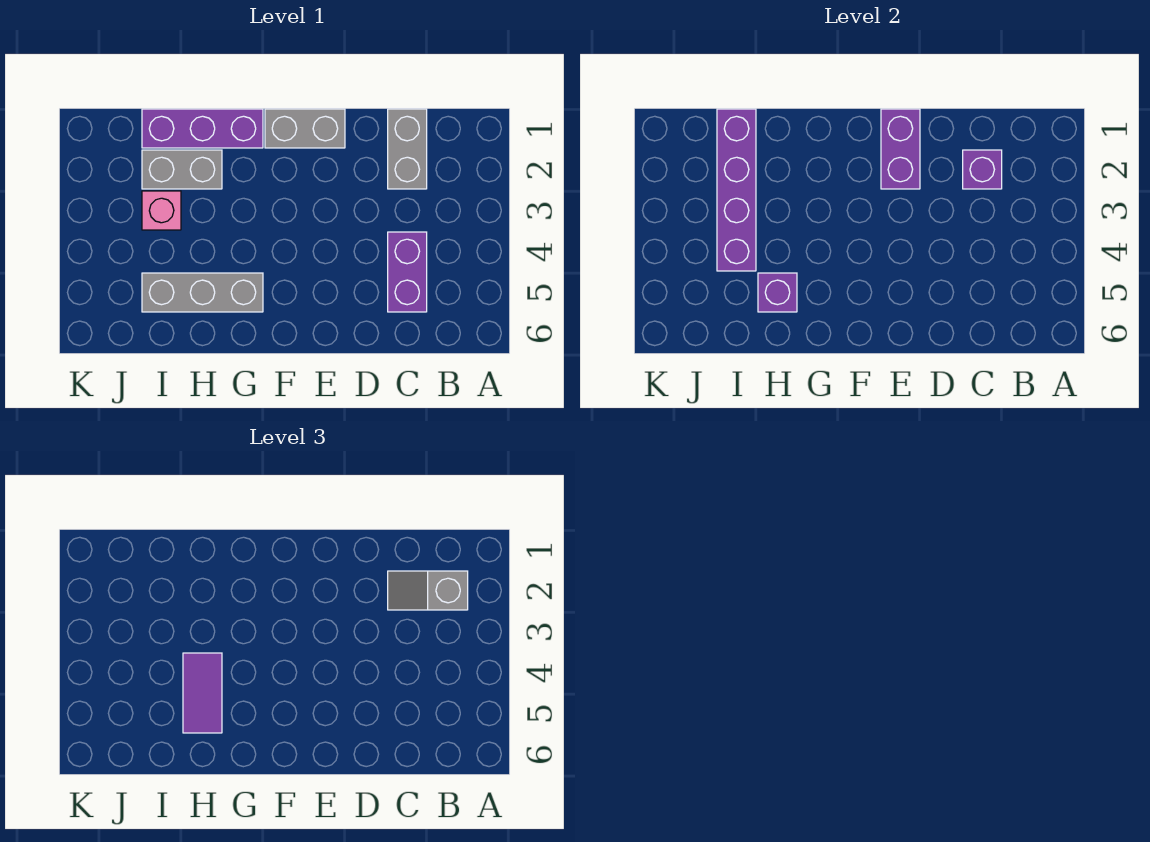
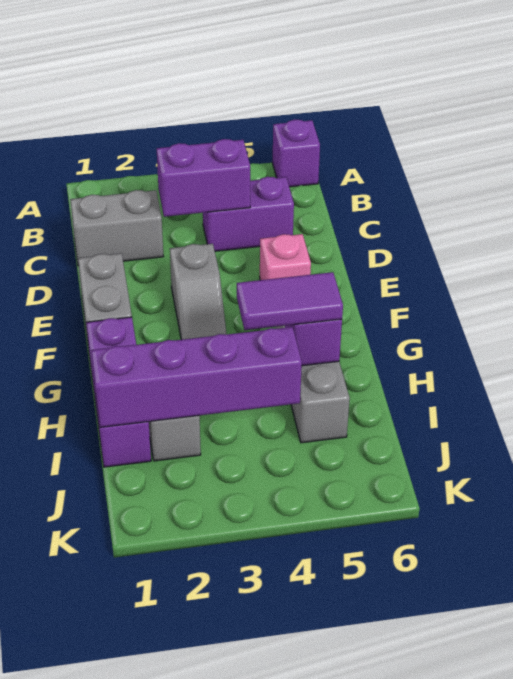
grey slope B2:C2 level 3 top B -> grey slope E3:F3 level 1 top E
purple brick C2 level 2 -> purple brick A6 level 1
purple brick E1:E2 level 2 -> purple brick C3:C4 level 2
pink brick I3 level 1 -> pink brick E5 level 1

